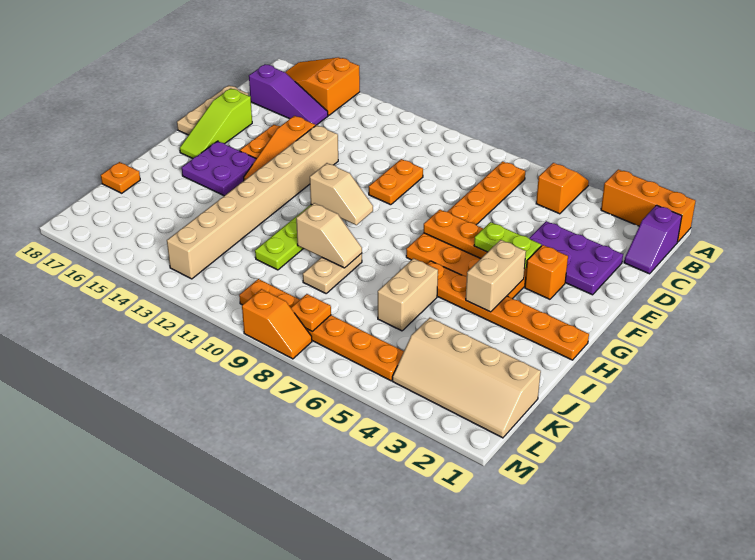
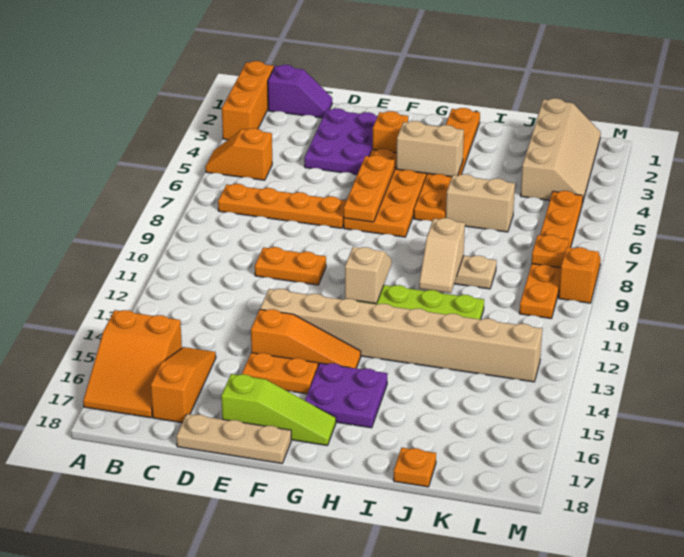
purple slope C15:C17 level 1 top 17 -> orange slope C15:C17 level 1 top 17
lime plate F4:F5 level 3 -> none
tan slope I9:I10 level 2 top 10 -> tan slope I9:I10 level 2 top 9

